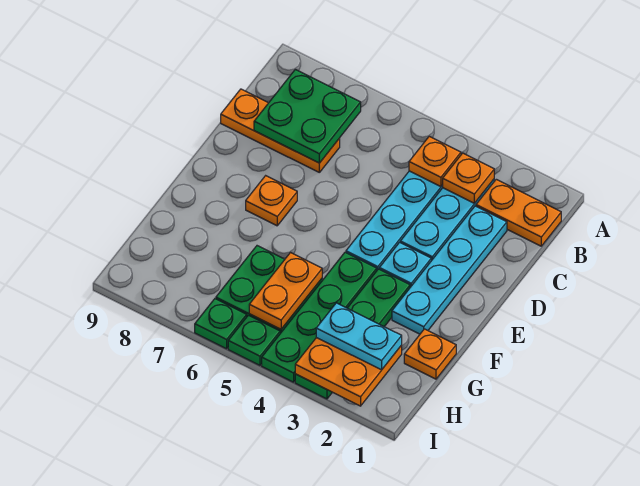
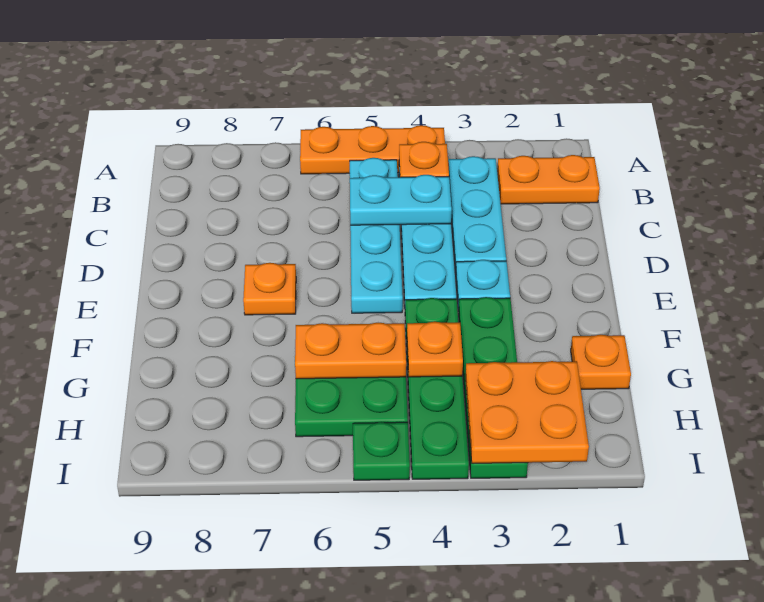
orange plate B3 level 2 -> orange plate G4 level 2
green plate B7:C8 level 2 -> none
cyan plate C2:F2 level 1 -> cyan plate B5:E5 level 1
orange plate C7:C9 level 1 -> orange plate A4:A6 level 1
orange plate G5:H5 level 2 -> orange plate G5:G6 level 2
cyan plate H2:H3 level 3 -> cyan plate C4:C5 level 2
green plate I6 level 1 -> none

